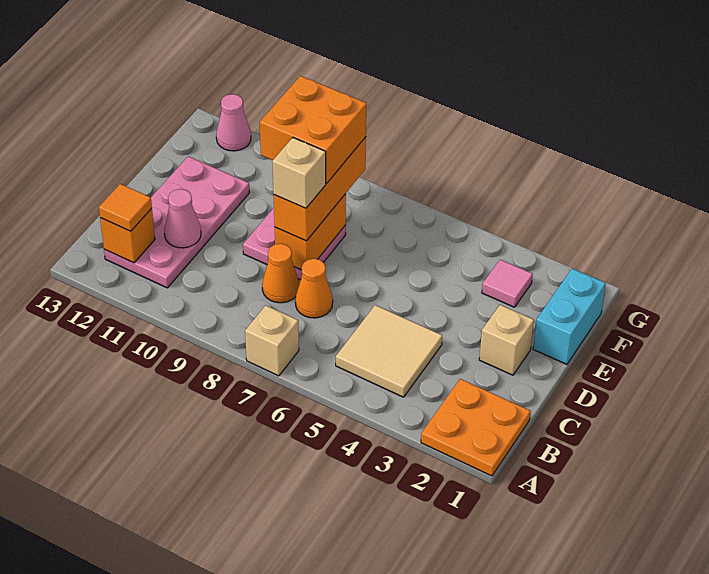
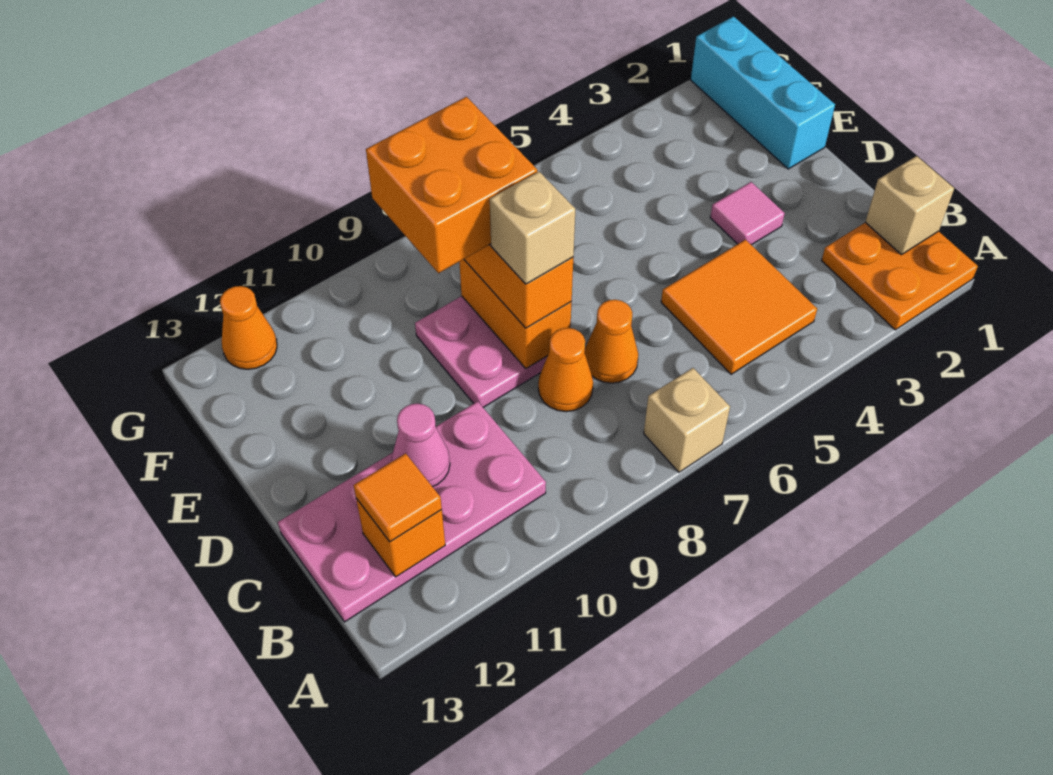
tan tile B4:C5 level 1 -> orange tile B4:C5 level 1
pink plate B11:E12 level 1 -> pink plate B10:C13 level 1
tan brick D2 level 1 -> tan brick B1 level 2
cyan brick E1:F1 level 1 -> cyan brick E1:G1 level 1
pink tile F3 level 1 -> pink tile D3 level 1
pink cone G12 level 1 -> orange cone G12 level 1

